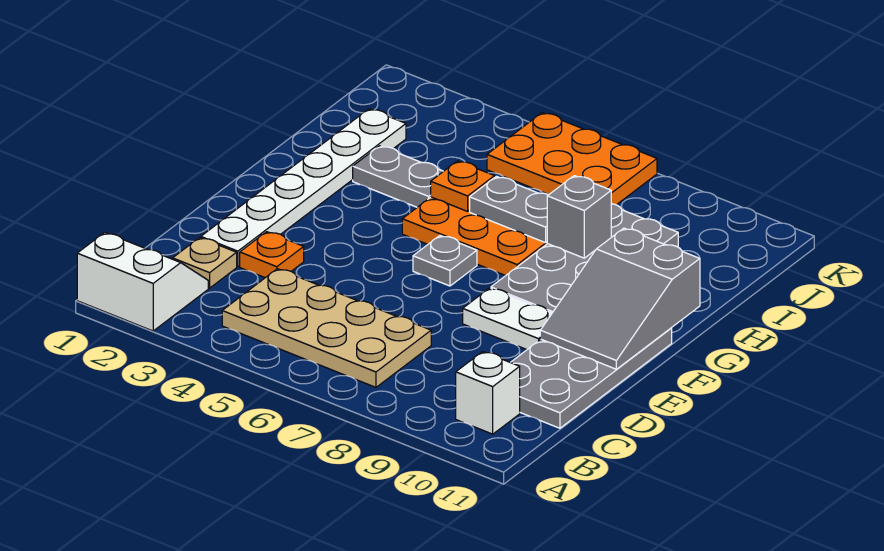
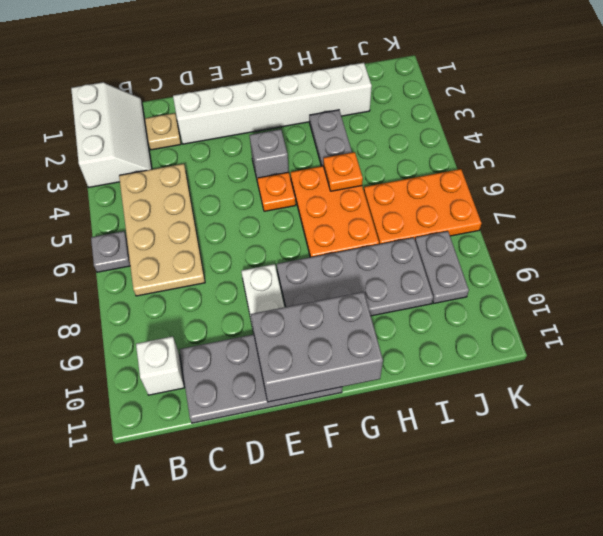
white slope A1:B2 level 1 top A -> white slope A1:B3 level 1 top A
white plate D2:I2 level 1 -> white brick D2:I2 level 1
orange plate D3 level 1 -> orange plate F5 level 1
grey slope E10:G11 level 2 top G -> grey brick E10:G11 level 2
grey plate F6 level 1 -> grey plate A6 level 1
grey plate H6:H7 level 2 -> grey plate J8:J9 level 1
grey brick H8 level 2 -> grey brick F4 level 1
orange plate J5:K7 level 1 -> orange plate I6:K7 level 1

